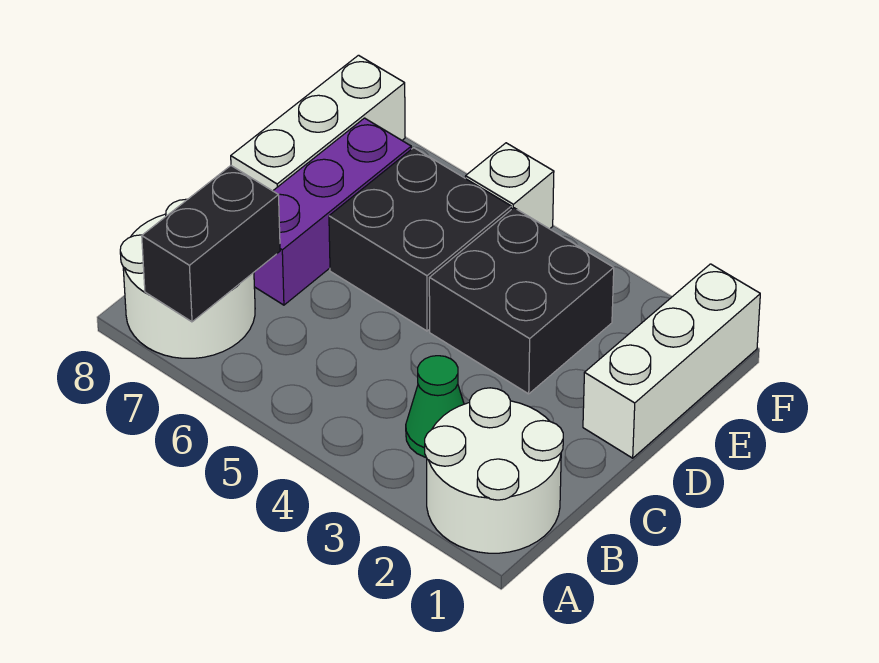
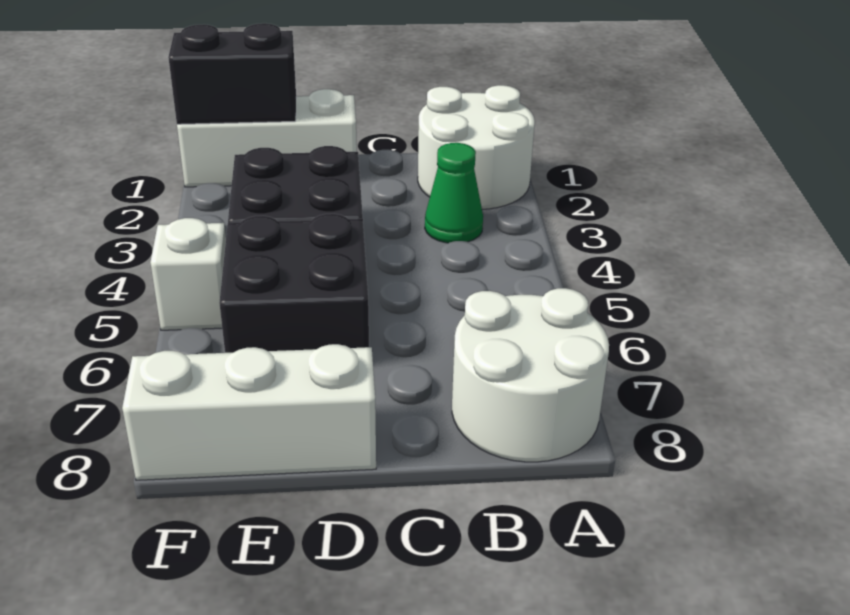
black brick A7:B7 level 2 -> black brick E1:F1 level 2
purple brick C7:E7 level 1 -> none

